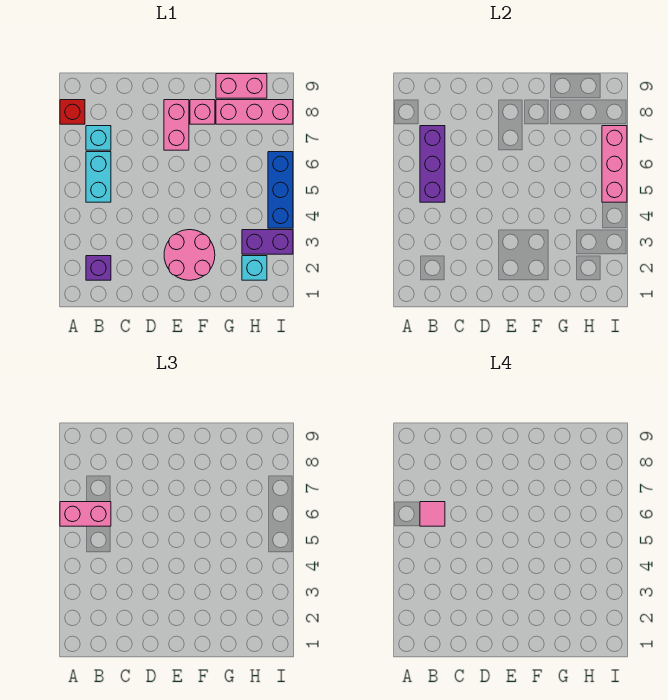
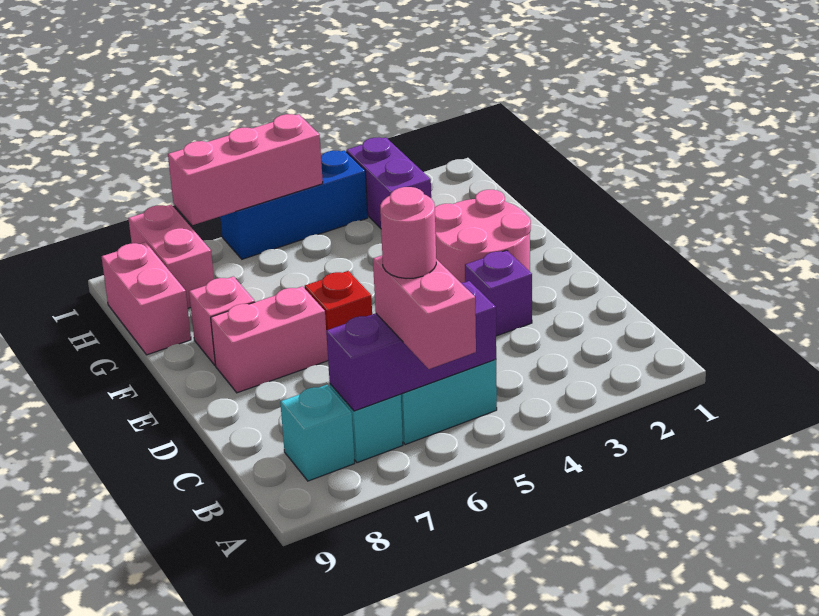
red brick A8 level 1 -> red brick E6 level 1
purple brick B2 level 1 -> purple brick D3 level 1
pink tile B6 level 4 -> pink round brick B6 level 4
pink brick G8:I8 level 1 -> pink brick H8:I8 level 1
cyan brick H2 level 1 -> cyan brick B8 level 1

